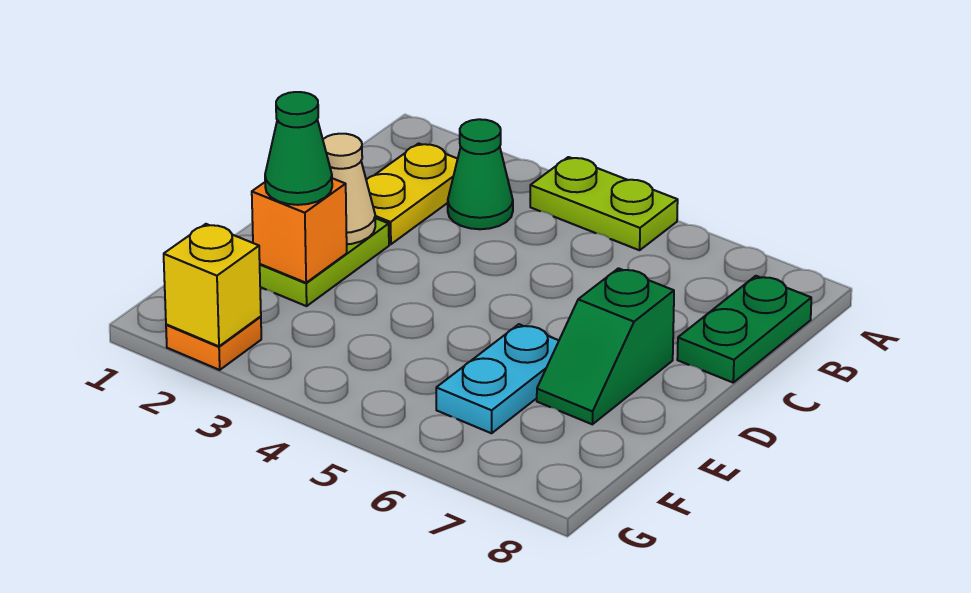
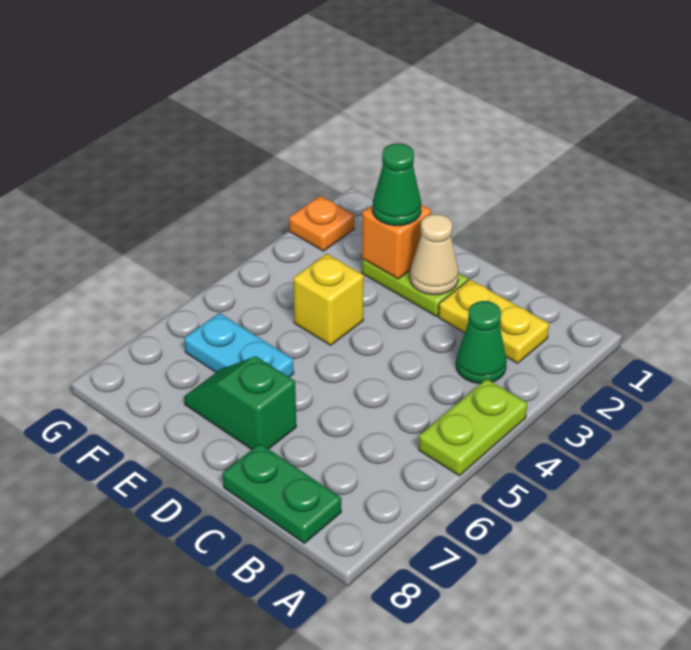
yellow brick G2 level 2 -> yellow brick E4 level 1

